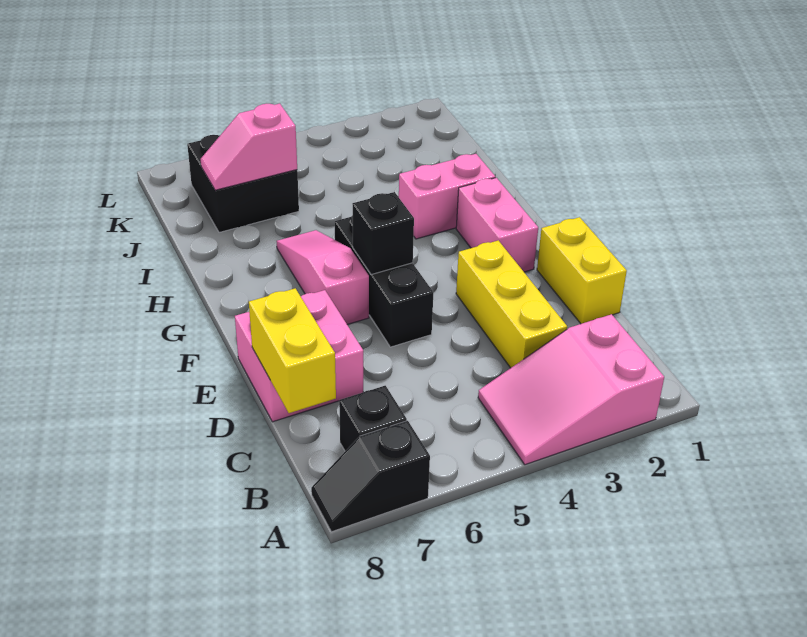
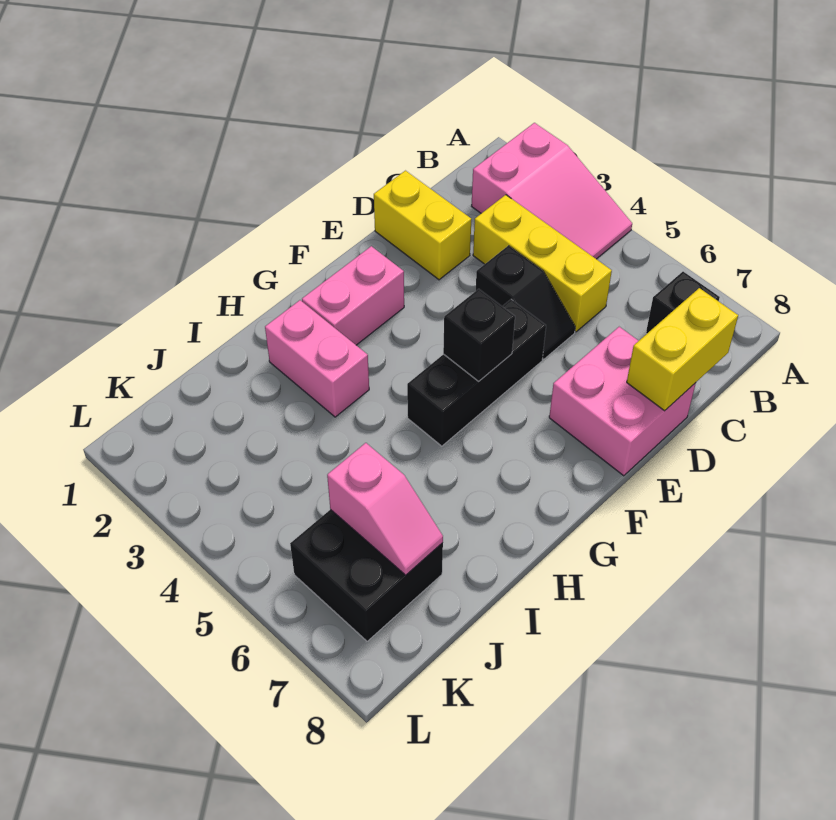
black slope A7:A8 level 1 top 7 -> black slope D4:D5 level 1 top 4
yellow brick C3:E3 level 1 -> yellow brick C3:C5 level 1
yellow brick D1:E1 level 1 -> yellow brick D1:D2 level 1
pink slope F6:H6 level 1 top F -> none

